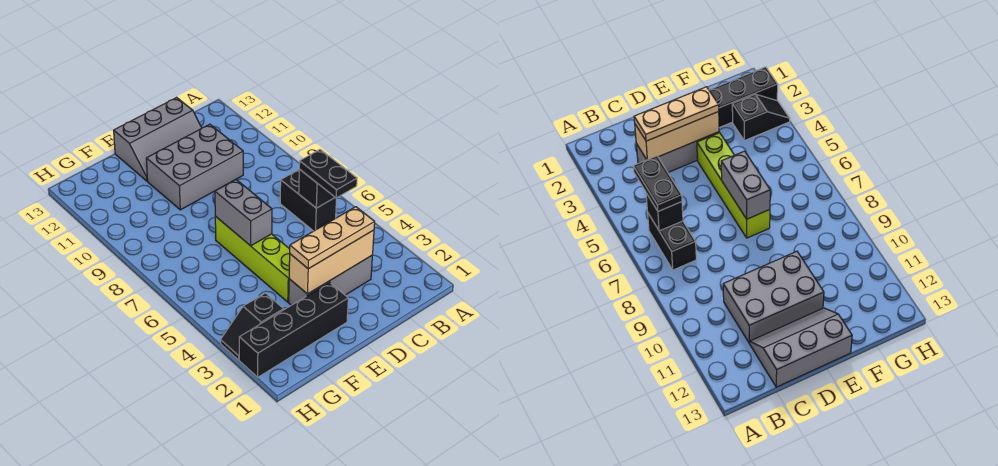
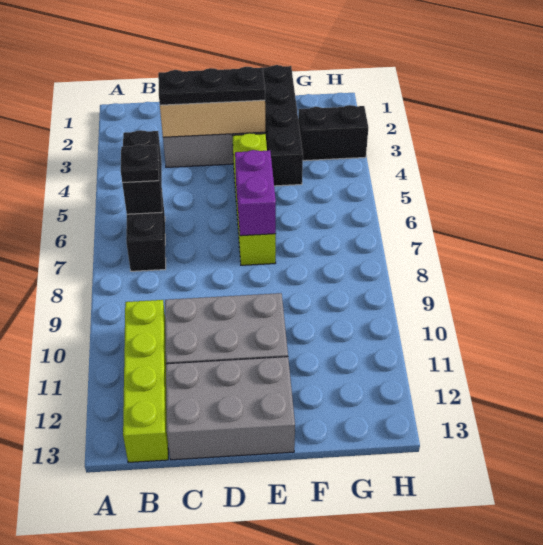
black plate B5:B6 level 3 -> black plate B6 level 3
black brick B6 level 2 -> black brick B5:B6 level 2
none -> lime brick B10:B13 level 1
tan plate C3:E3 level 3 -> black plate C3:E3 level 3
grey slope C12:E13 level 1 top 13 -> grey brick C12:E13 level 1
black brick E2:H2 level 1 -> black brick F1:F4 level 1
grey brick E6:E7 level 2 -> purple brick E6:E7 level 2
black slope G3:H3 level 1 top G -> black brick G3:H3 level 1

